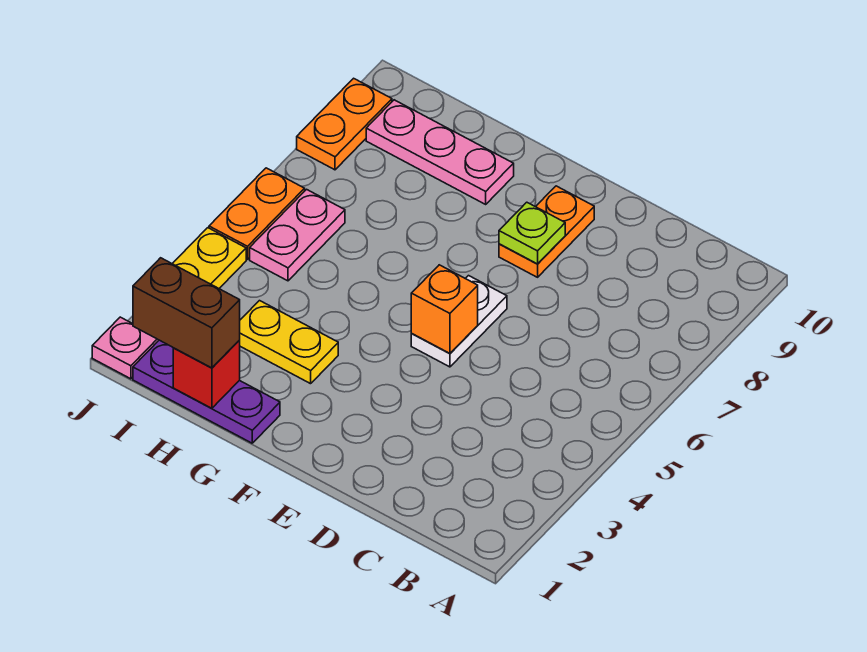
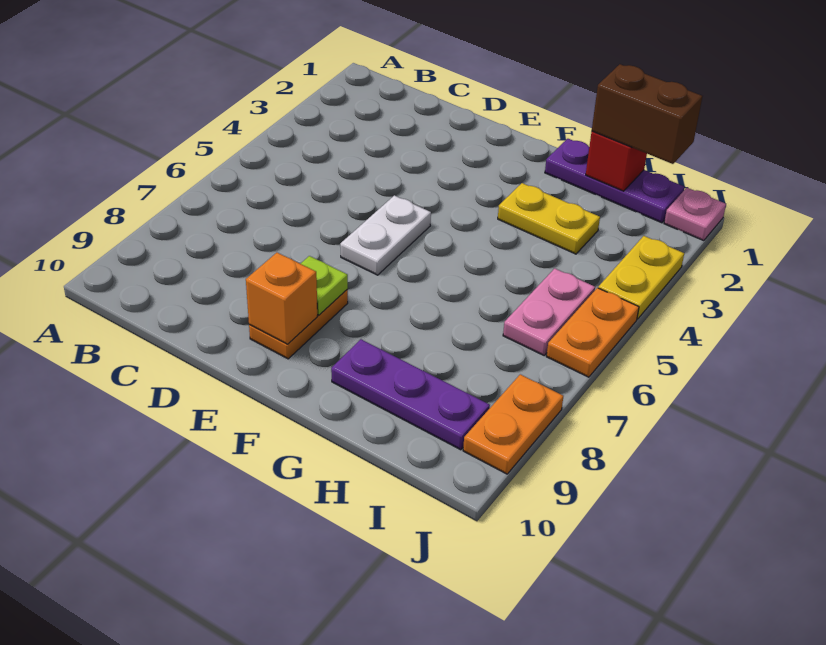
orange brick E5 level 2 -> orange brick E9 level 2
pink plate G9:I9 level 1 -> purple plate G9:I9 level 1

